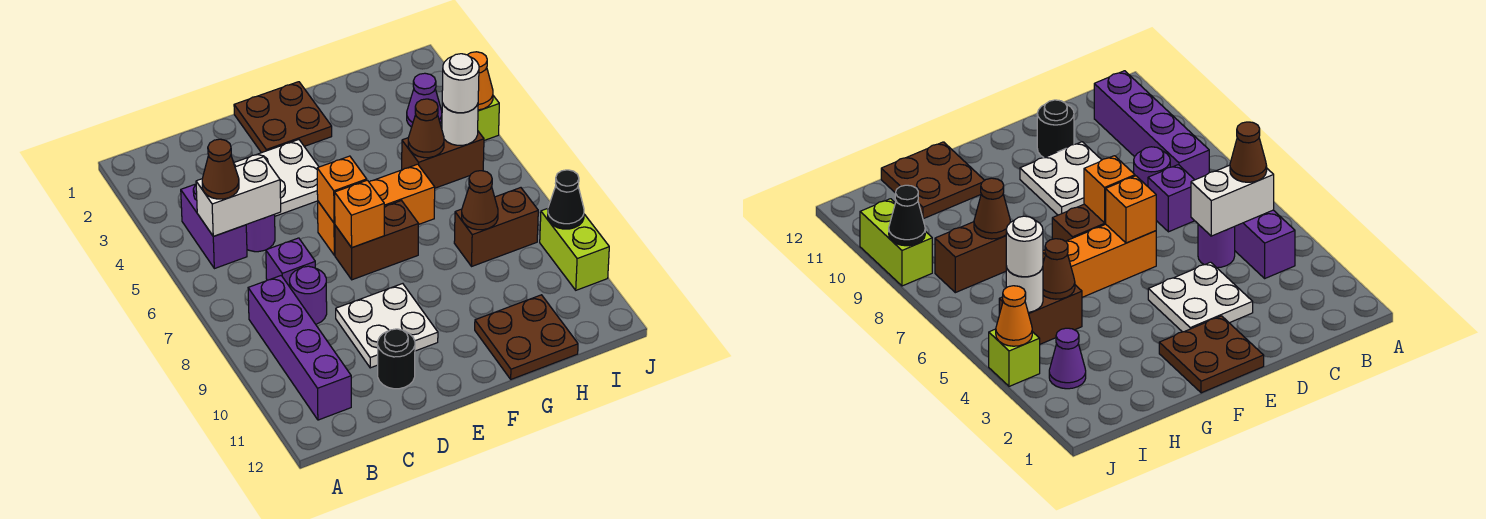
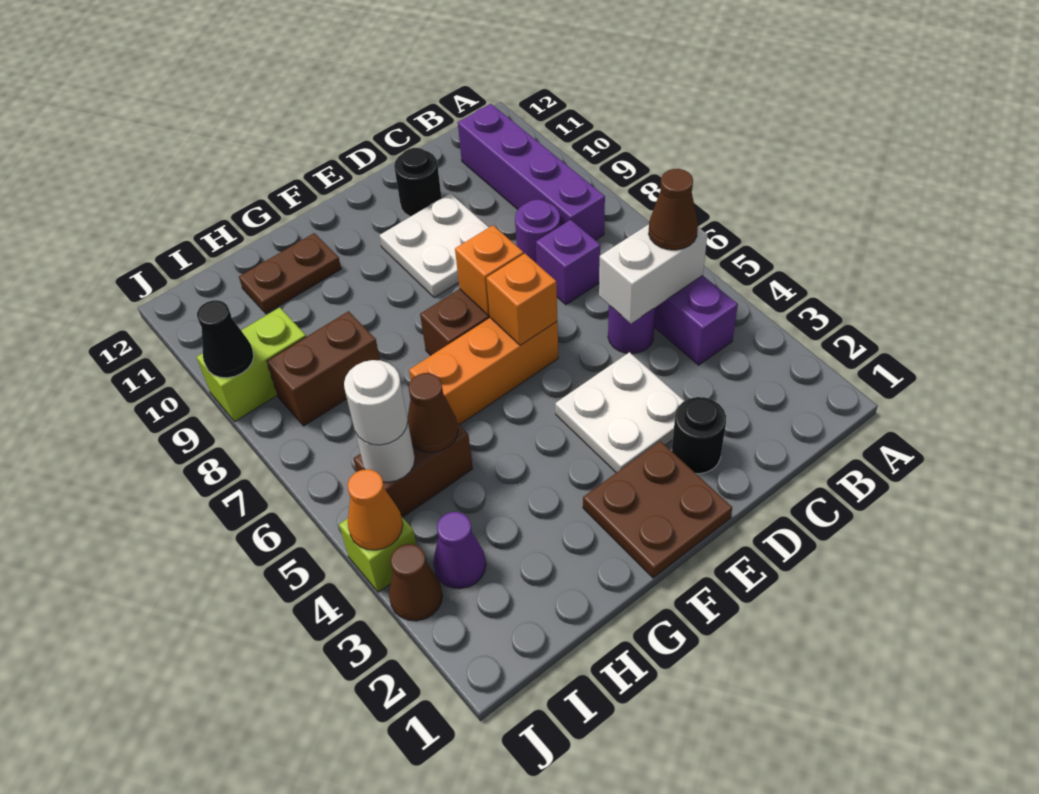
none -> black round brick D2 level 1
brown plate G11:H12 level 1 -> brown plate G11:H11 level 1
brown cone H8 level 2 -> brown cone J3 level 1
lime brick J9:J10 level 1 -> lime brick I9:J9 level 1

